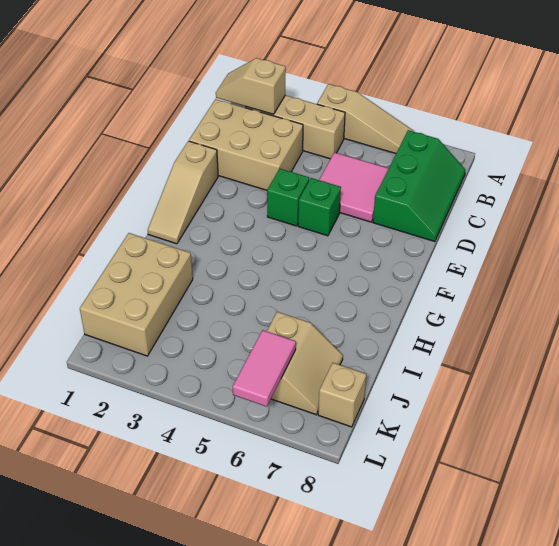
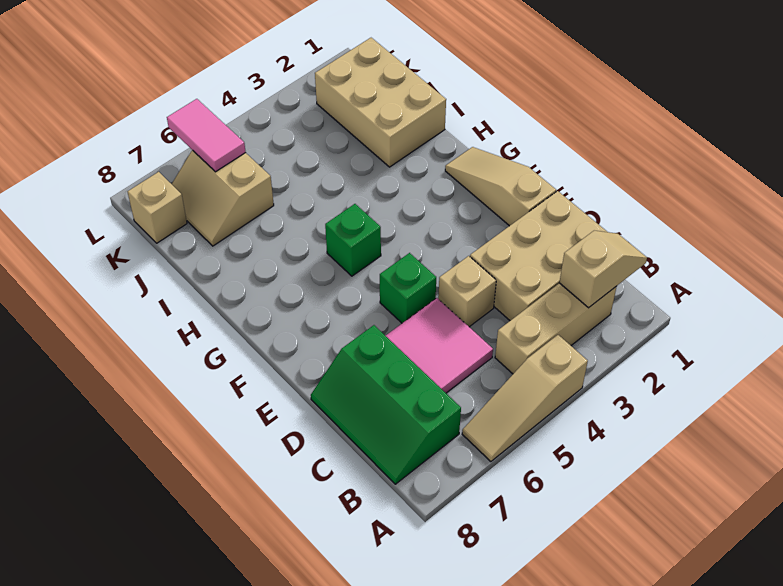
none -> tan brick D4 level 1
green brick E4 level 1 -> green brick G5 level 1

